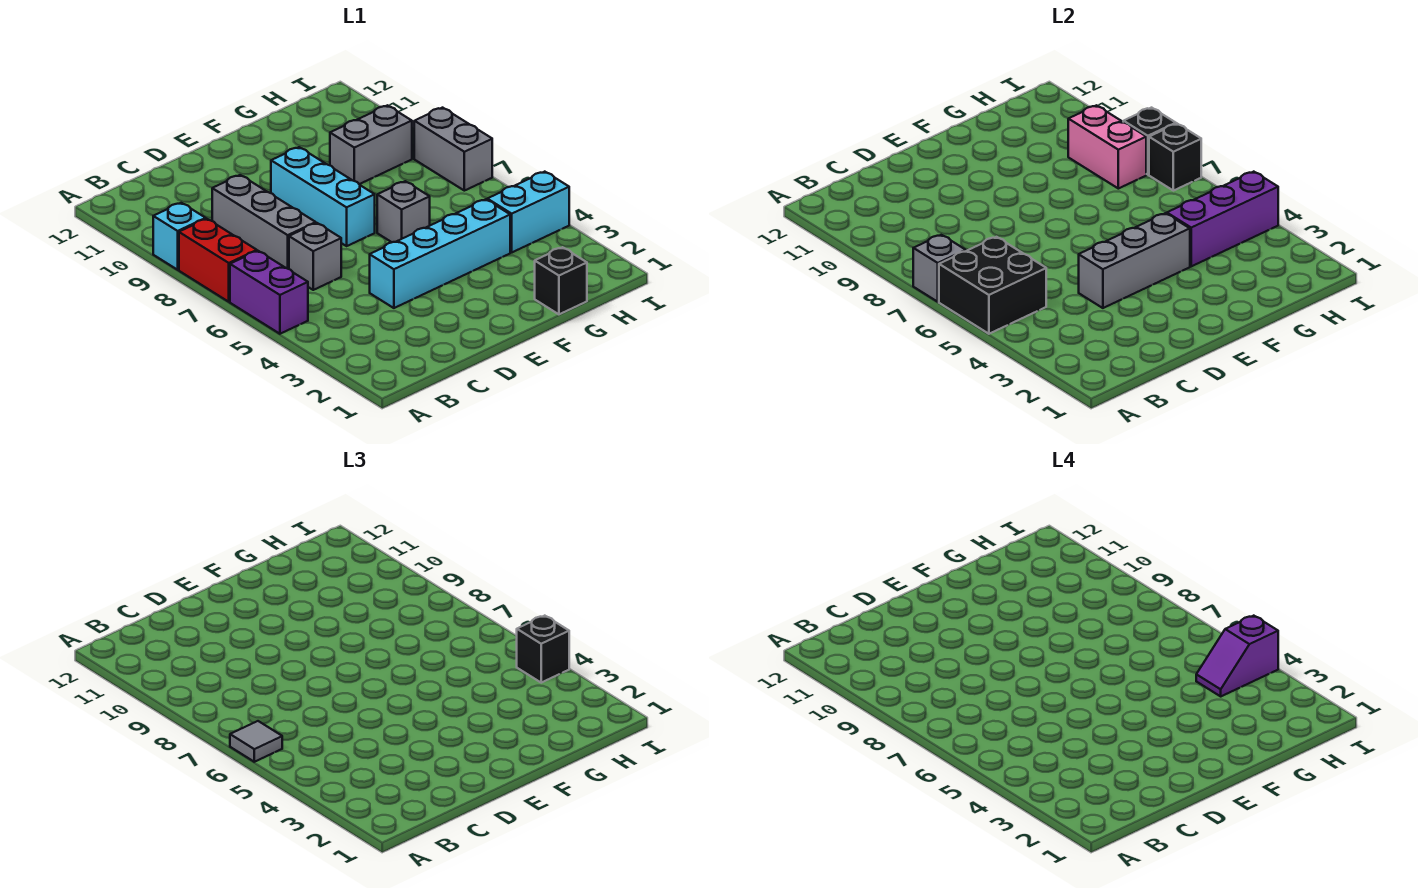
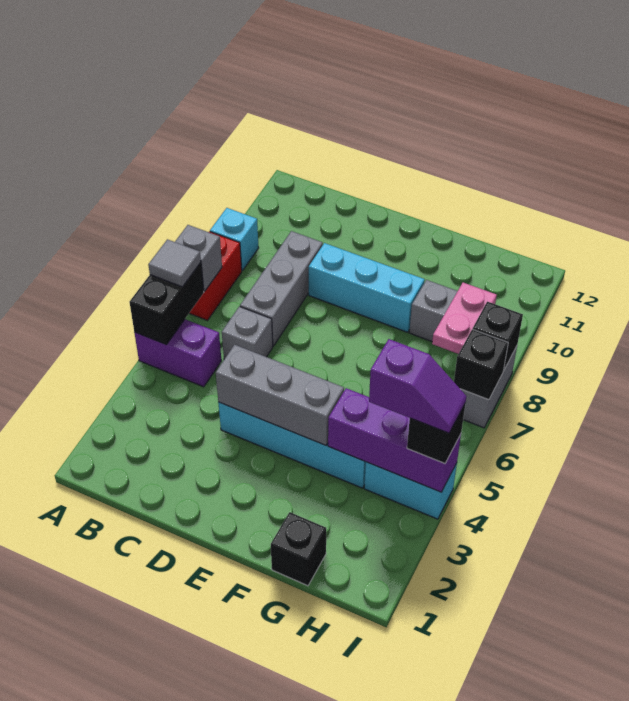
purple brick A5:A6 level 1 -> purple brick A5:B5 level 1
black brick A5:B6 level 2 -> black brick A5:A6 level 2
cyan brick E7:E9 level 1 -> cyan brick D9:F9 level 1
grey brick F6 level 1 -> none
purple slope H4:I4 level 4 top I -> purple slope H4:I4 level 4 top H
pink brick H8:H9 level 2 -> pink plate H8:H9 level 2

